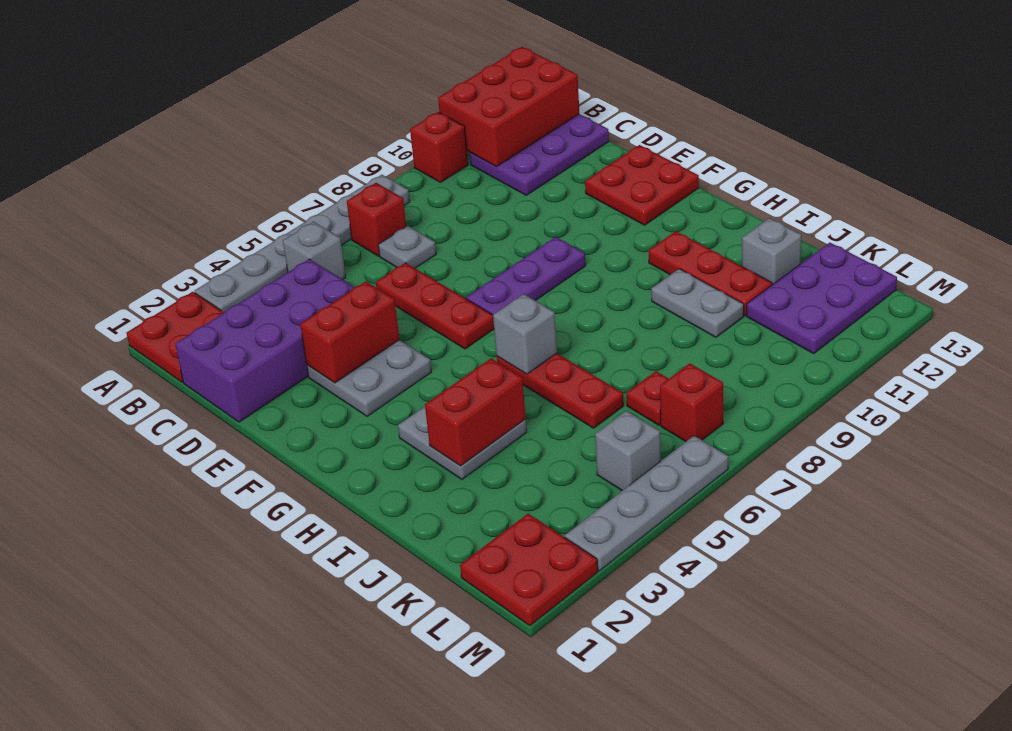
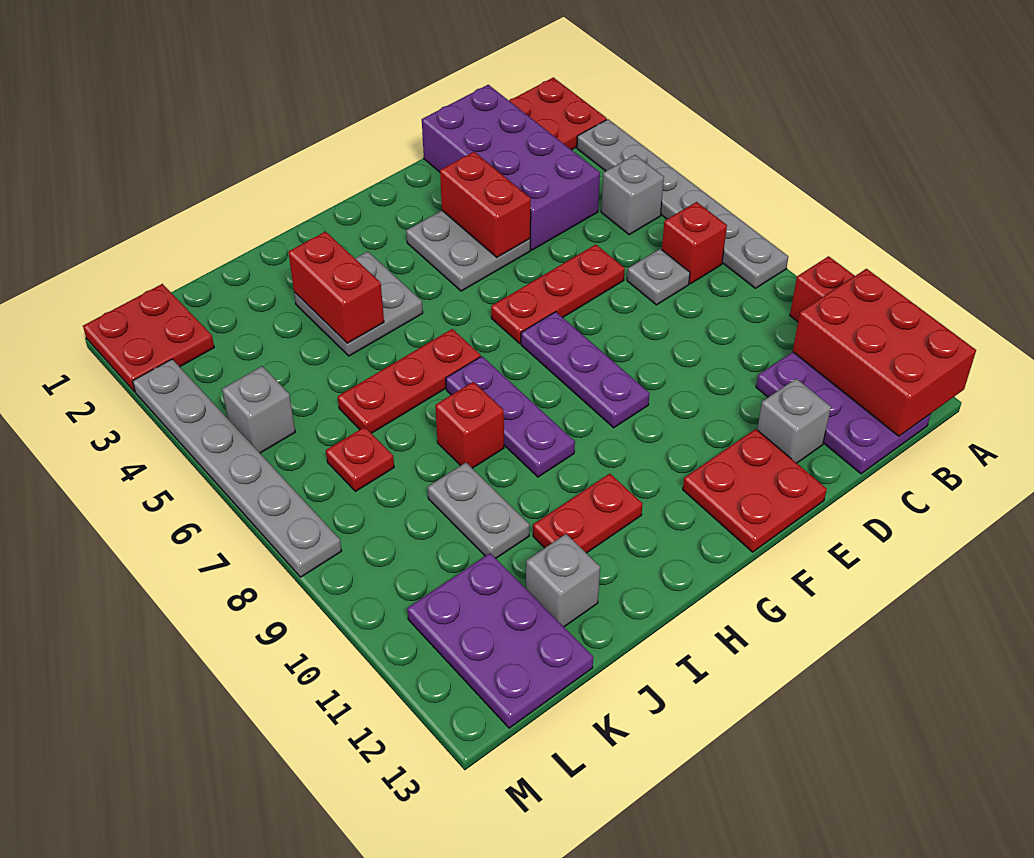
grey brick H6 level 2 -> grey brick D12 level 1
none -> purple plate H7:H9 level 1
red plate H11:J11 level 1 -> red plate H11:I11 level 1
grey plate I10:J10 level 1 -> grey plate J9:J10 level 1
red brick L7 level 1 -> red brick I8 level 1
grey plate M3:M6 level 1 -> grey plate M3:M8 level 1

